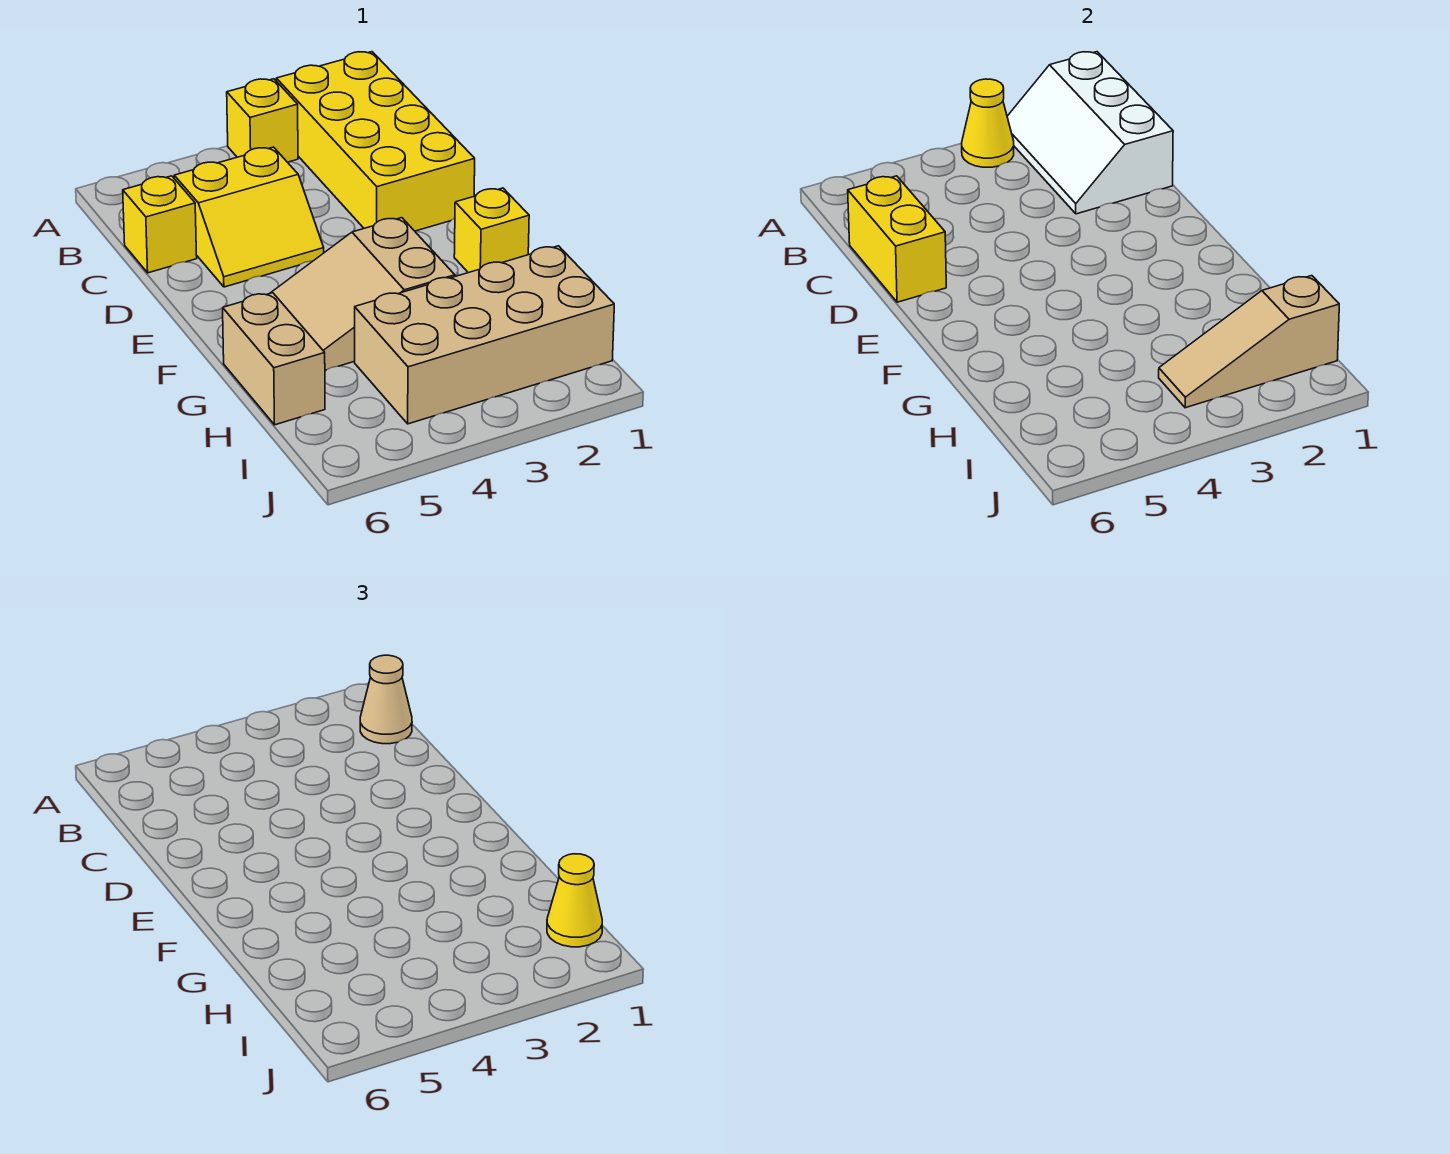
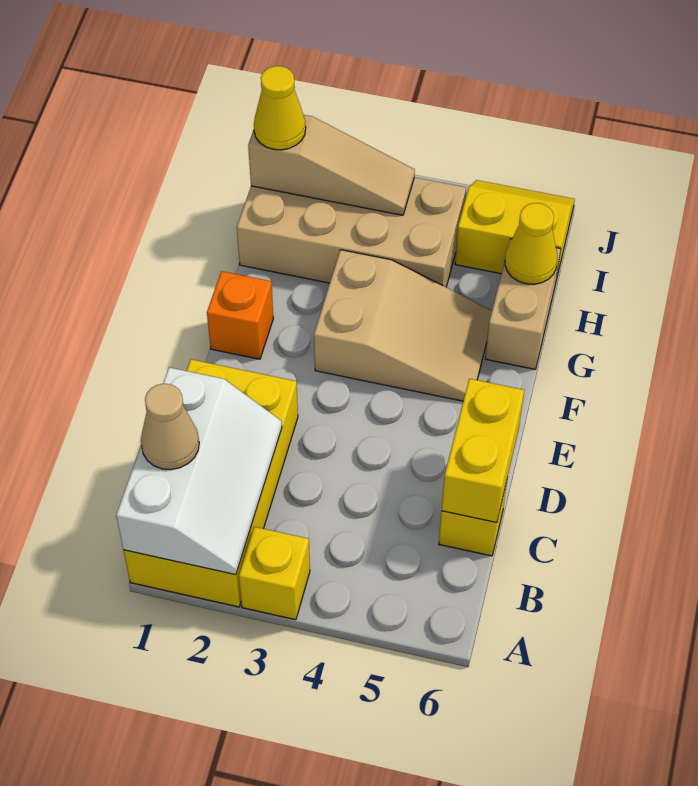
yellow cone A3 level 2 -> yellow cone H6 level 2
yellow slope C4:D5 level 1 top C -> yellow slope I5:J6 level 1 top I
yellow brick F1 level 1 -> orange brick F1 level 1

